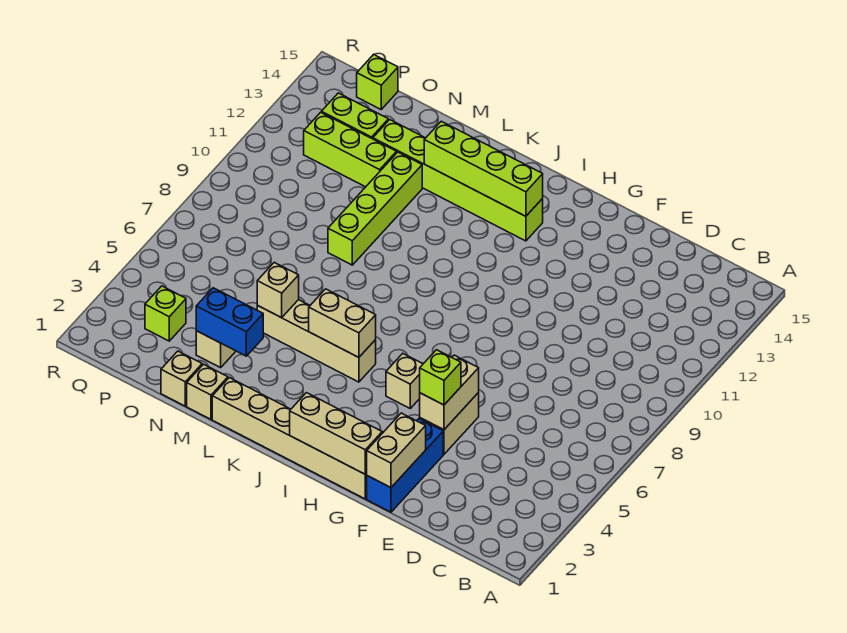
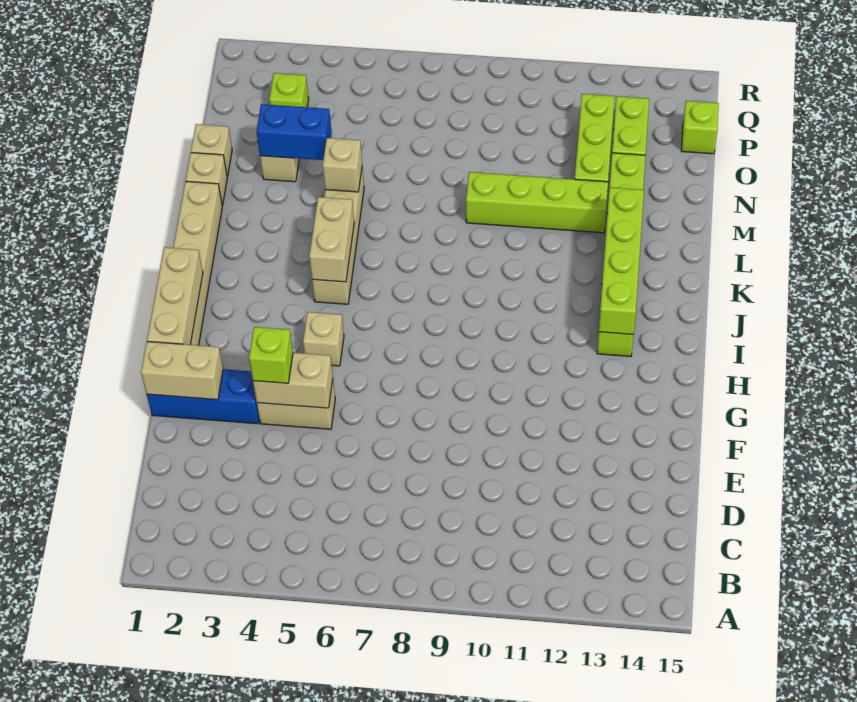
blue brick M3:N3 level 2 -> blue brick N3:N4 level 2

